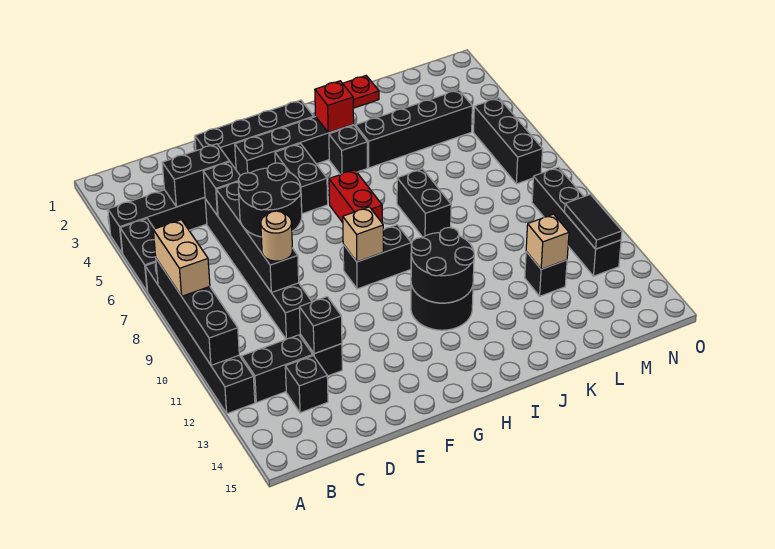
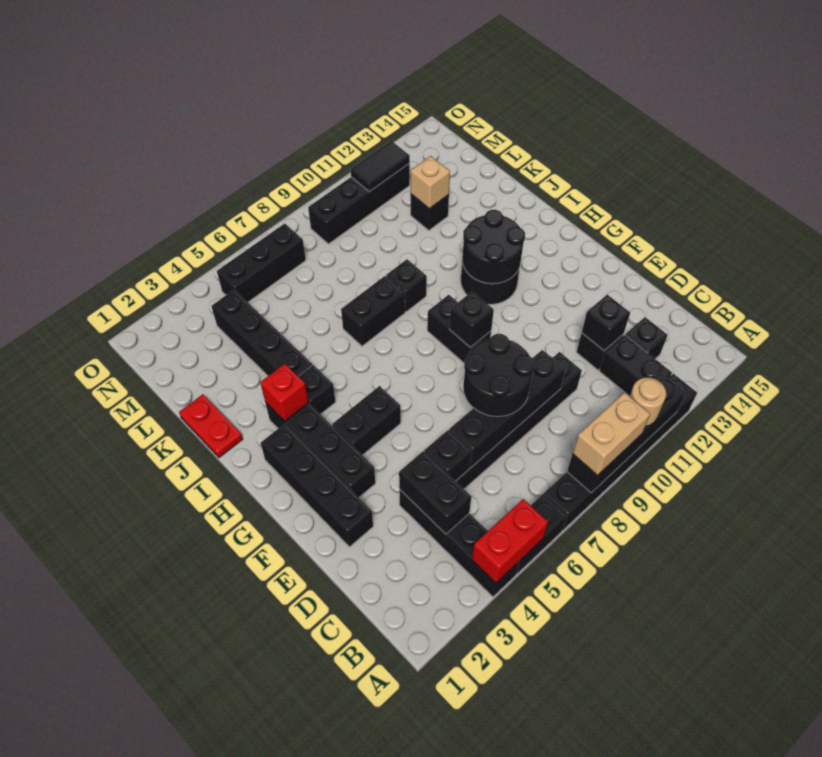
tan round brick D9 level 3 -> tan round brick A10 level 3
tan brick G9 level 2 -> black brick G9 level 2
red brick H6:H7 level 1 -> red brick A4:A5 level 2
none -> black brick J9 level 1

